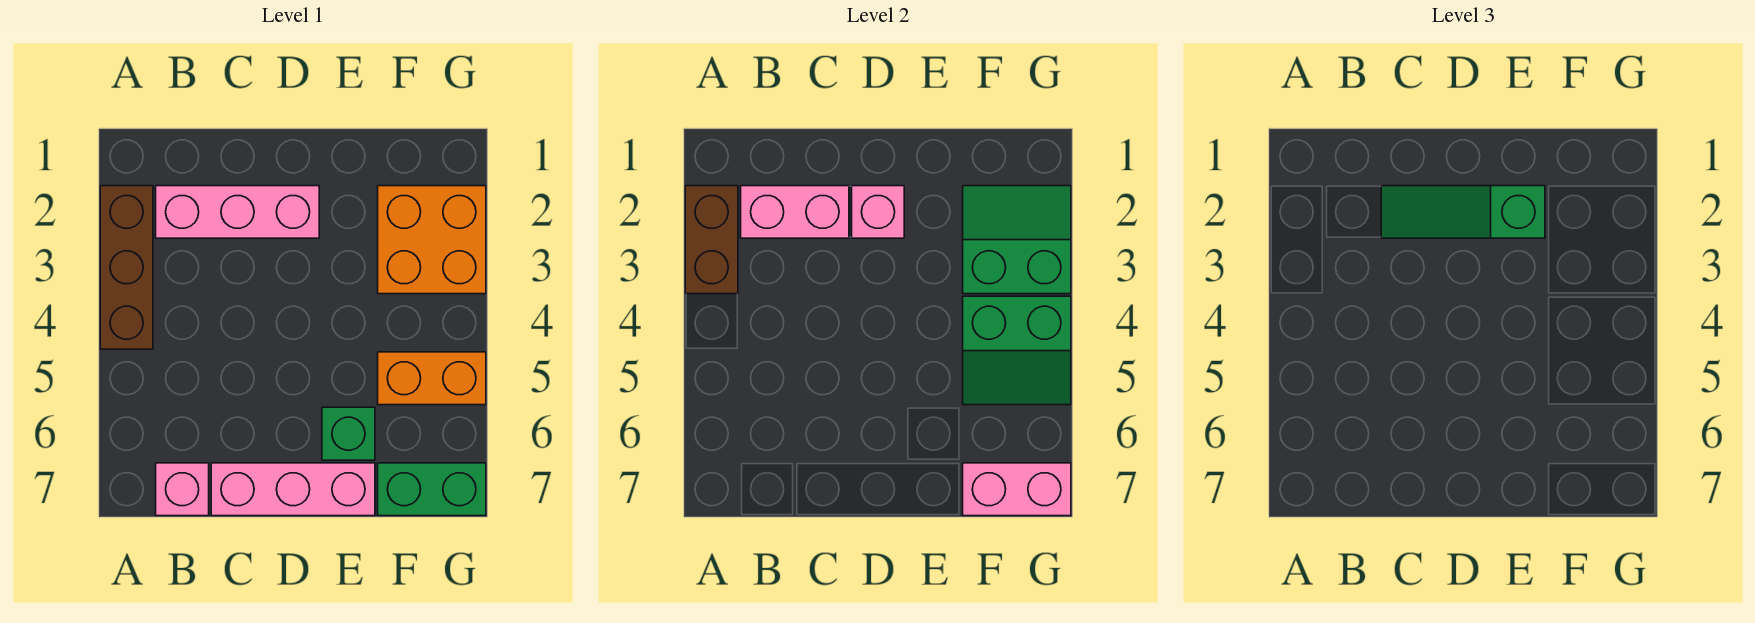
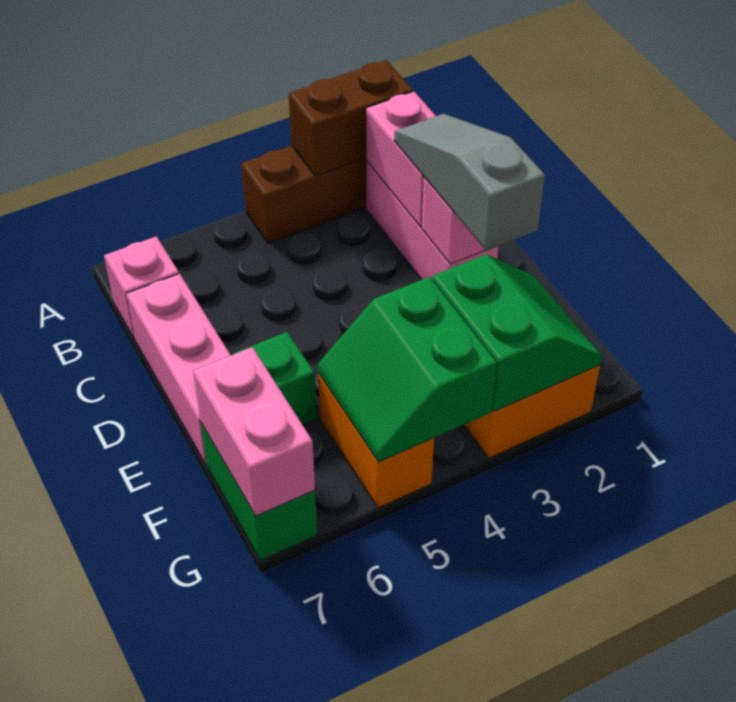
green slope C2:E2 level 3 top E -> grey slope C2:E2 level 3 top E

